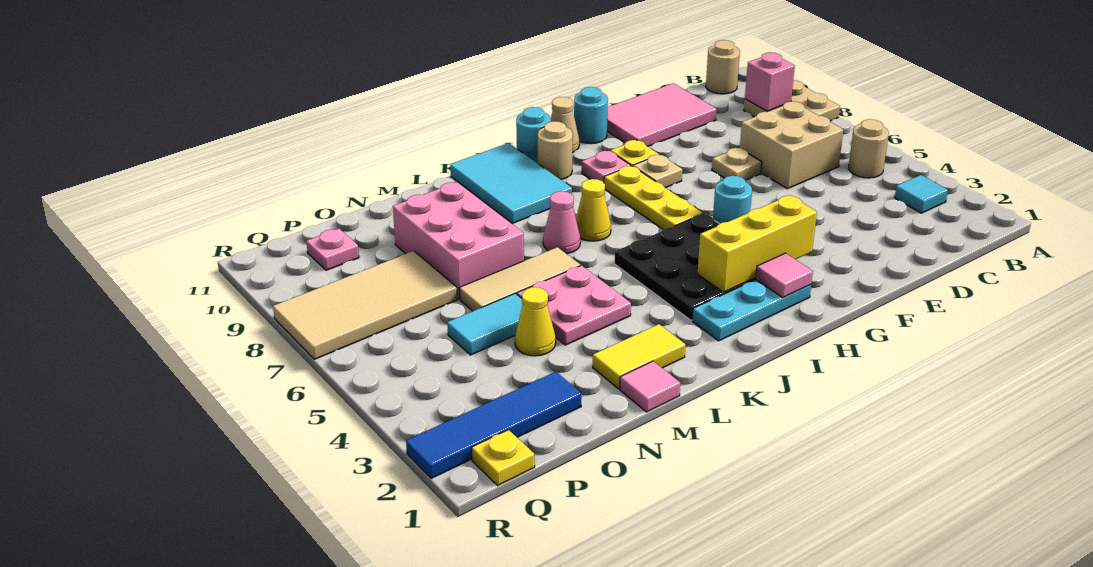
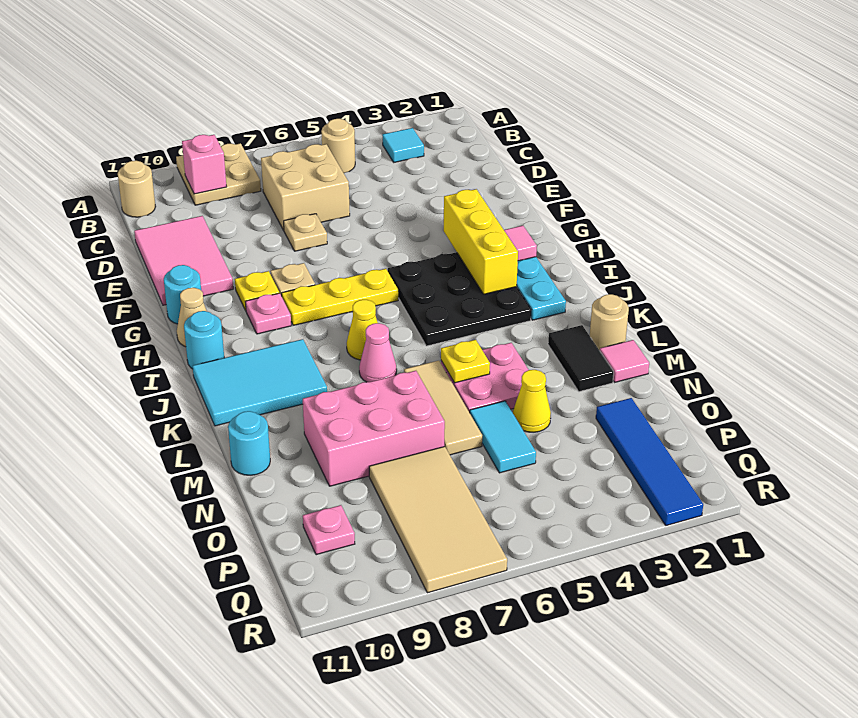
cyan round brick G5 level 1 -> cyan round brick M11 level 1
tan round brick I10 level 1 -> tan round brick L1 level 1
yellow tile L2:M2 level 1 -> black tile L2:M2 level 1
yellow plate Q1 level 1 -> yellow plate L5 level 2

